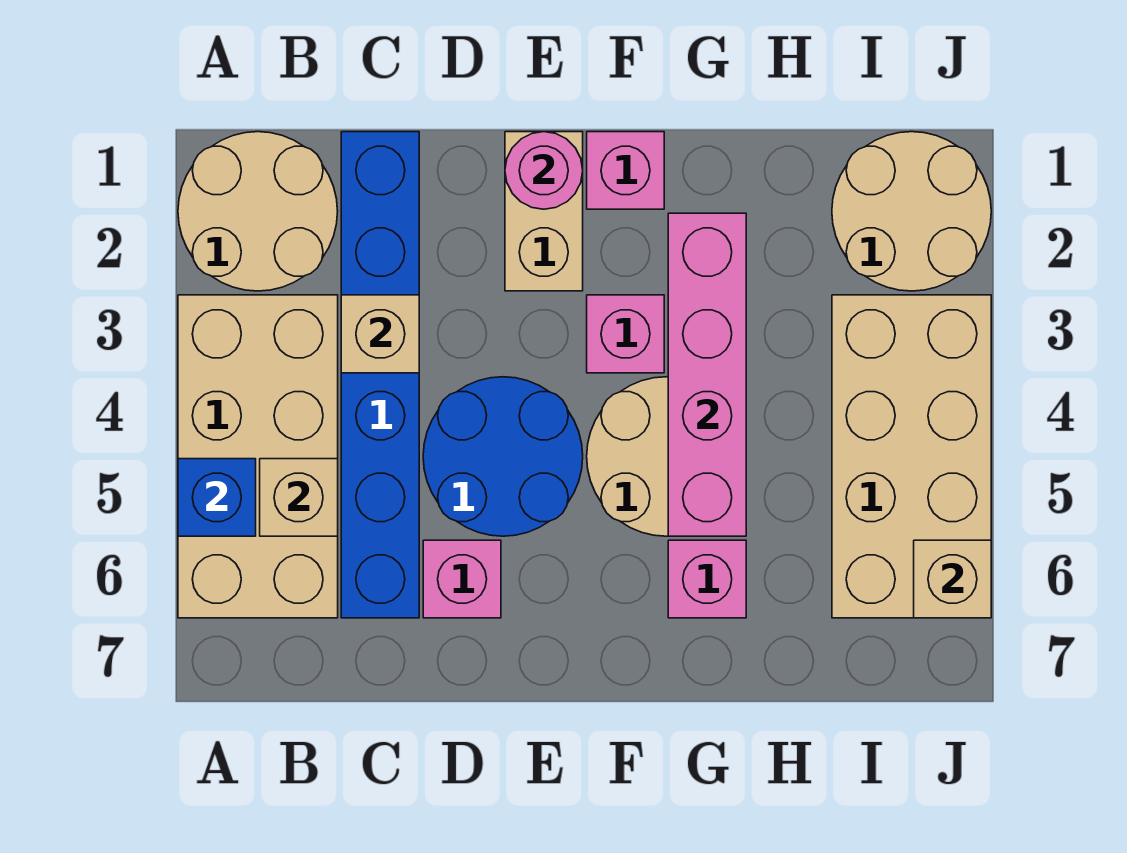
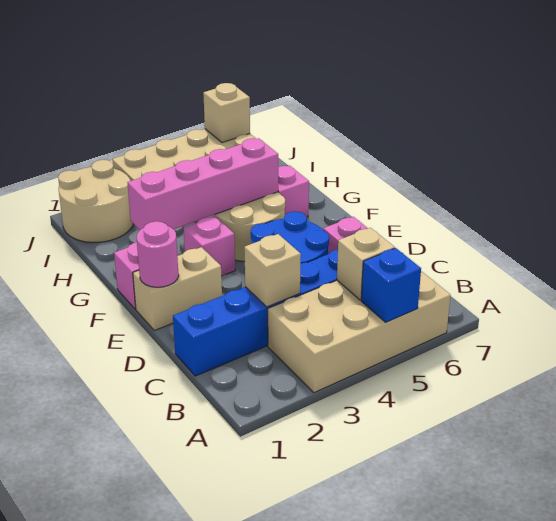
tan round brick A1:B2 level 1 -> none

